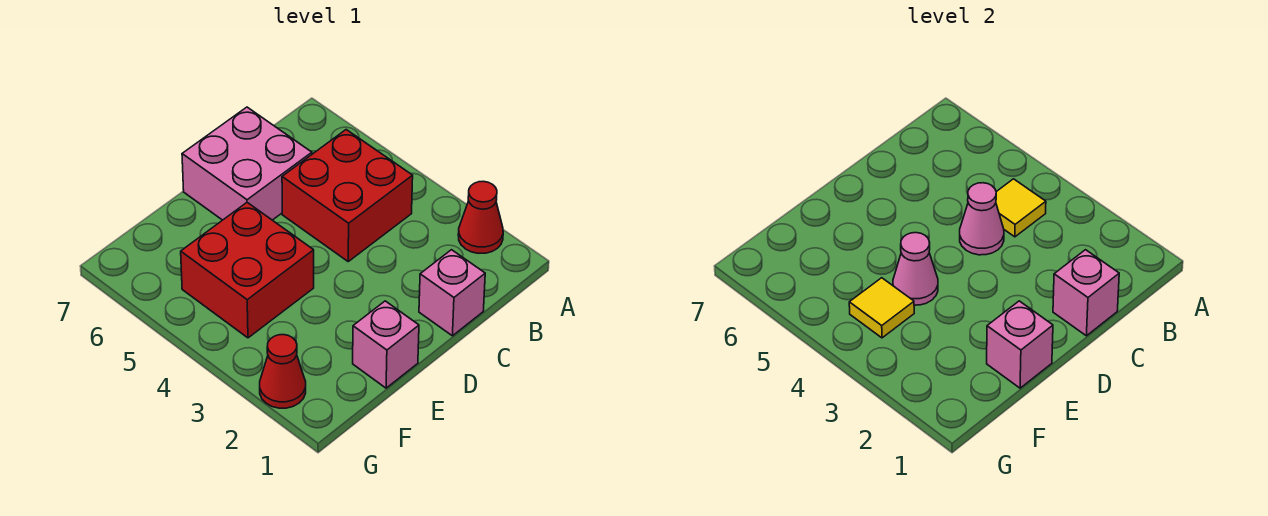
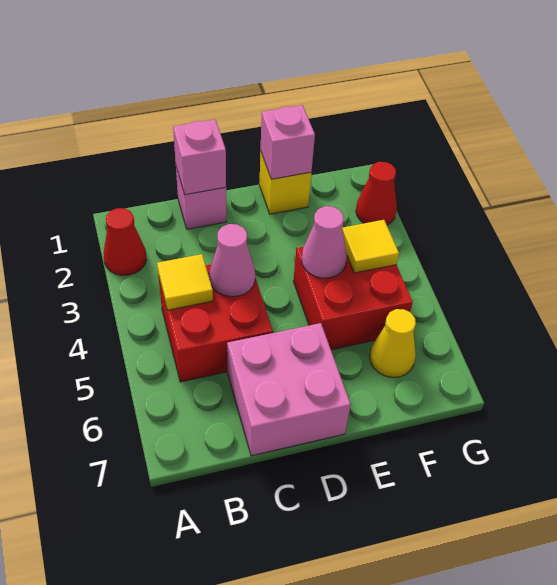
pink brick E1 level 1 -> yellow brick E1 level 1
none -> yellow cone F6 level 1

